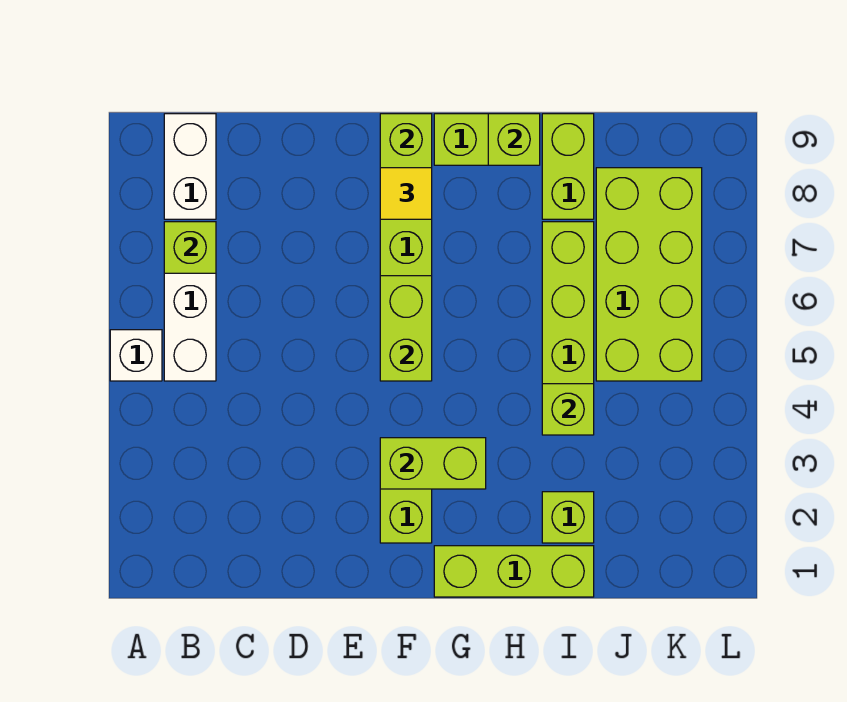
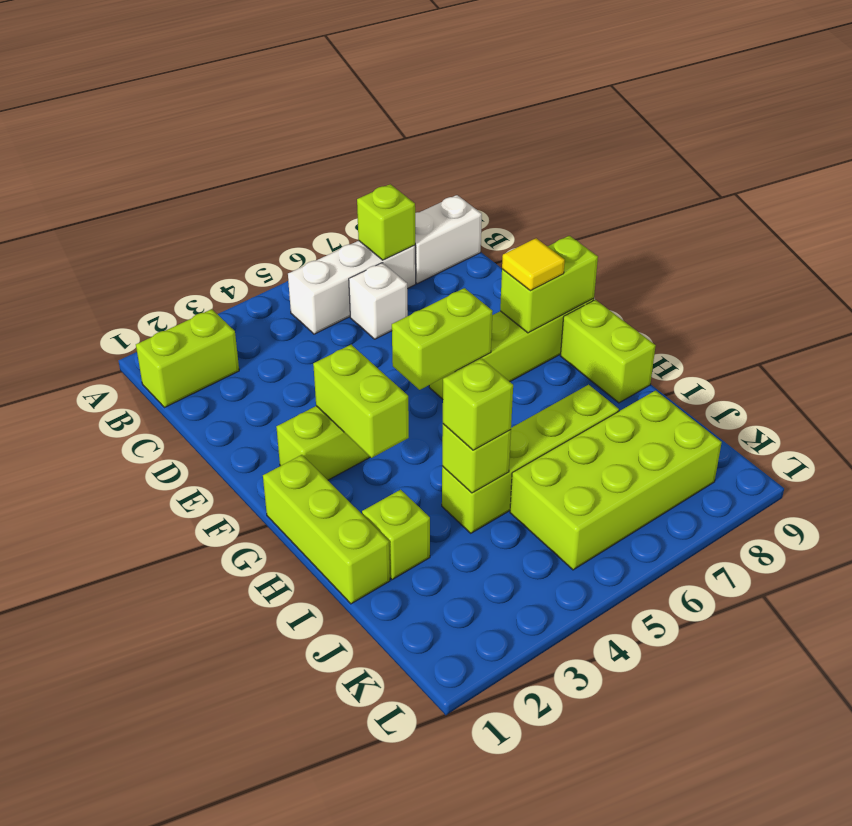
white brick A5 level 1 -> white brick C6 level 1
lime brick H9 level 2 -> lime brick I4 level 3
lime brick I8:I9 level 1 -> lime brick B1:B2 level 1

